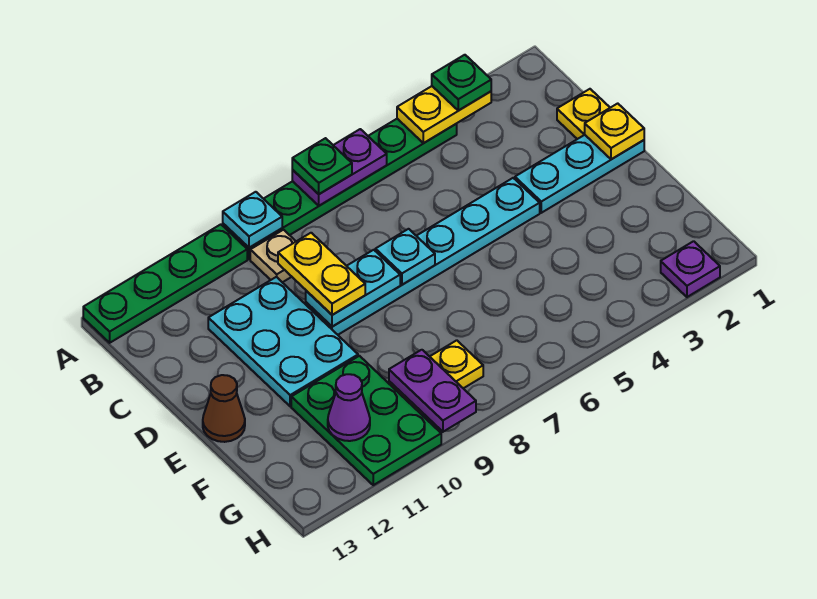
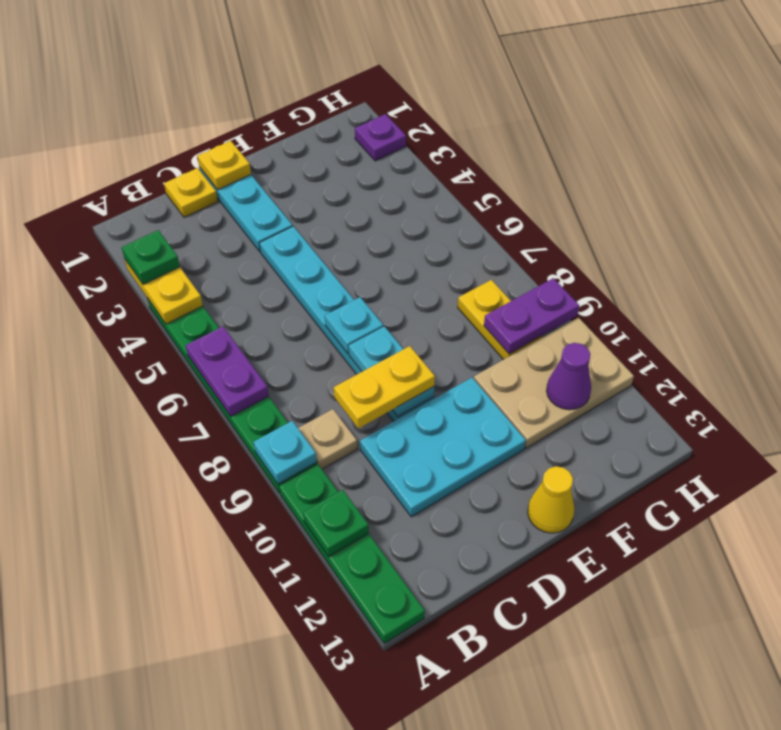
green plate A7 level 3 -> green plate A11 level 2
brown cone E13 level 1 -> yellow cone E13 level 1
green plate F10:H11 level 1 -> tan plate F10:H11 level 1

